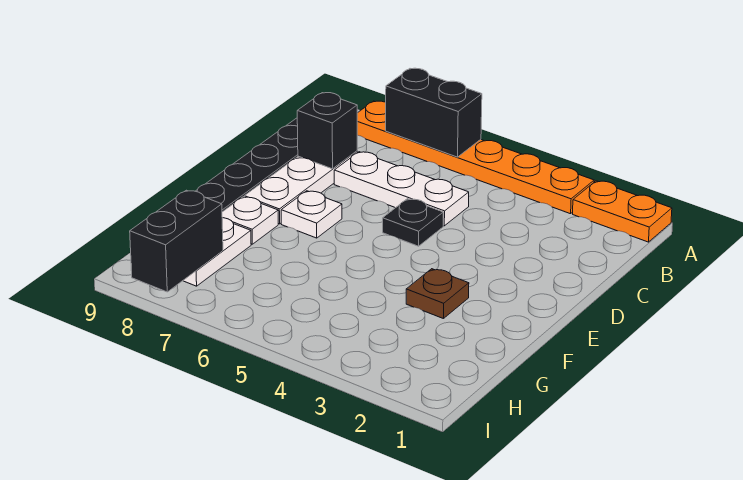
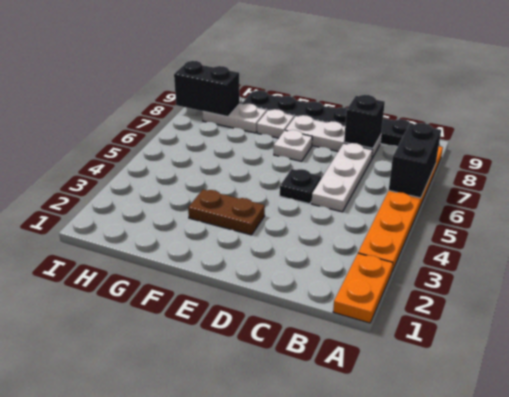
brown plate F3 level 1 -> brown plate E3:F3 level 1

